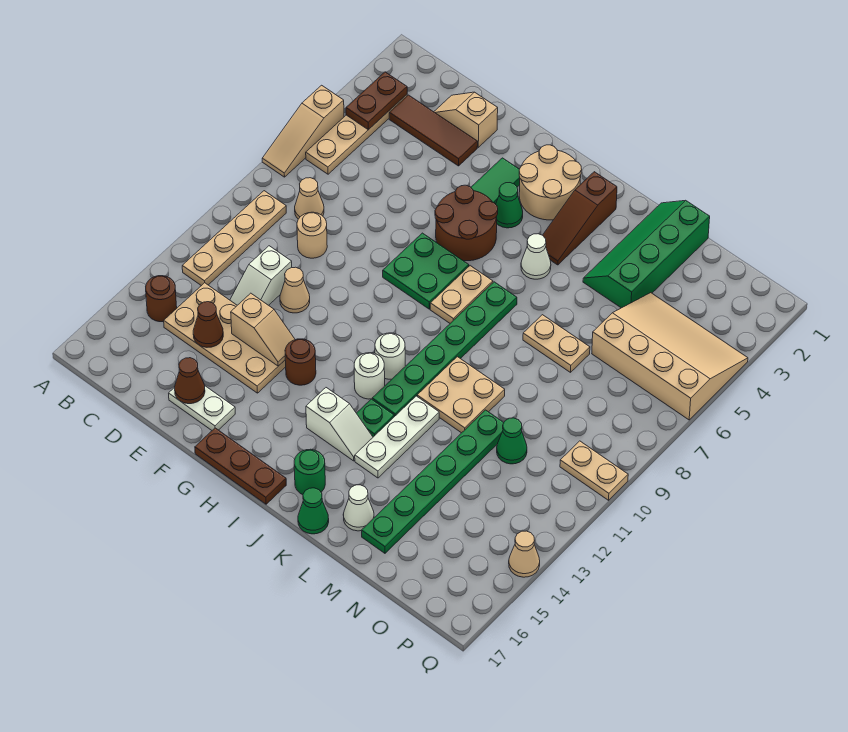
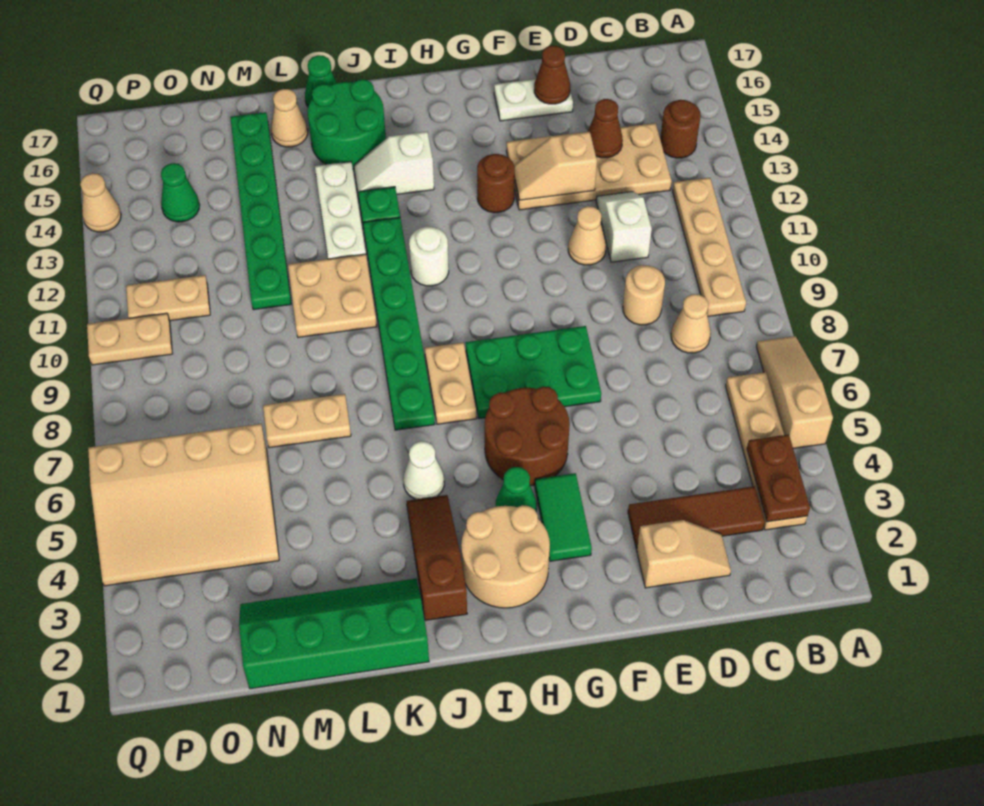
green plate G7:H8 level 1 -> green plate F7:H8 level 1
brown plate G17:I17 level 1 -> none
white round brick I12 level 1 -> none
green round brick J16 level 1 -> green round brick J15:K16 level 1
green slope L1:M4 level 1 top M -> green slope K1:N2 level 1 top 1
white cone L16 level 1 -> tan cone L16 level 1
green cone N11 level 1 -> green cone O14 level 1
none -> tan plate O11:P11 level 1

